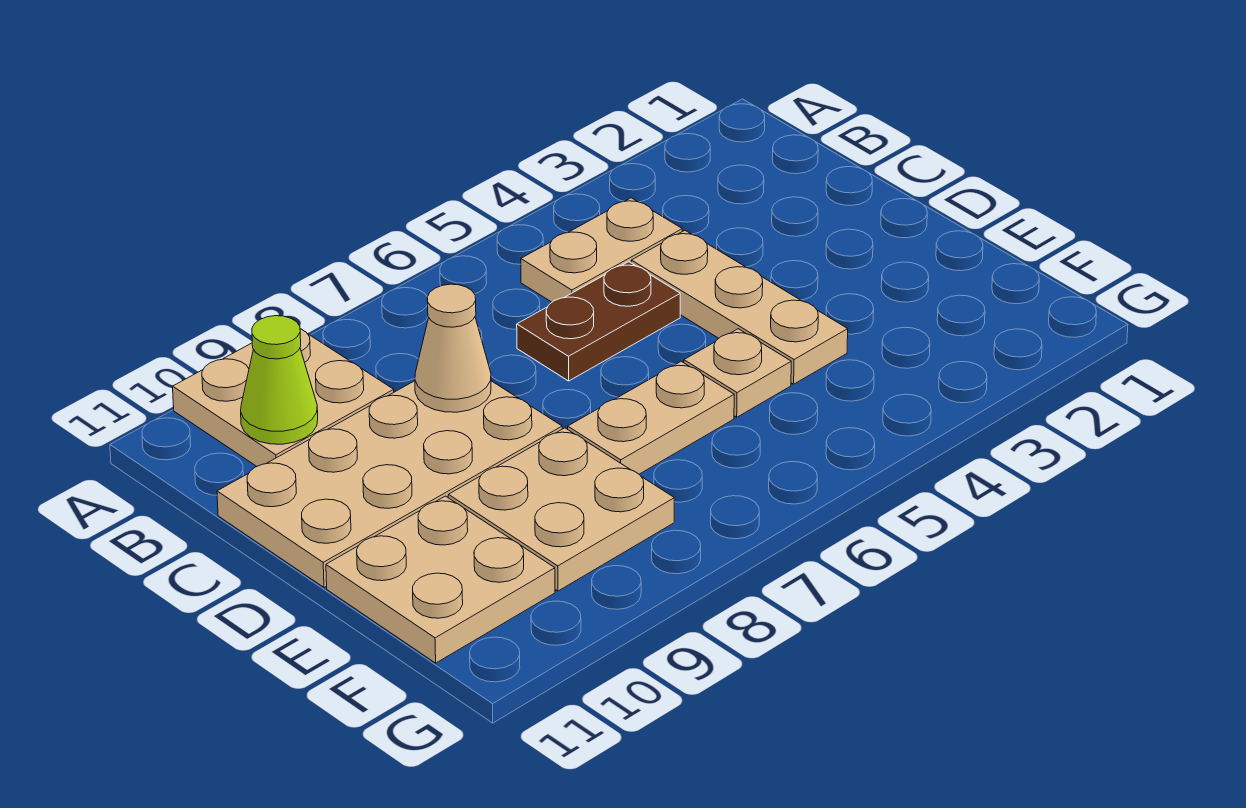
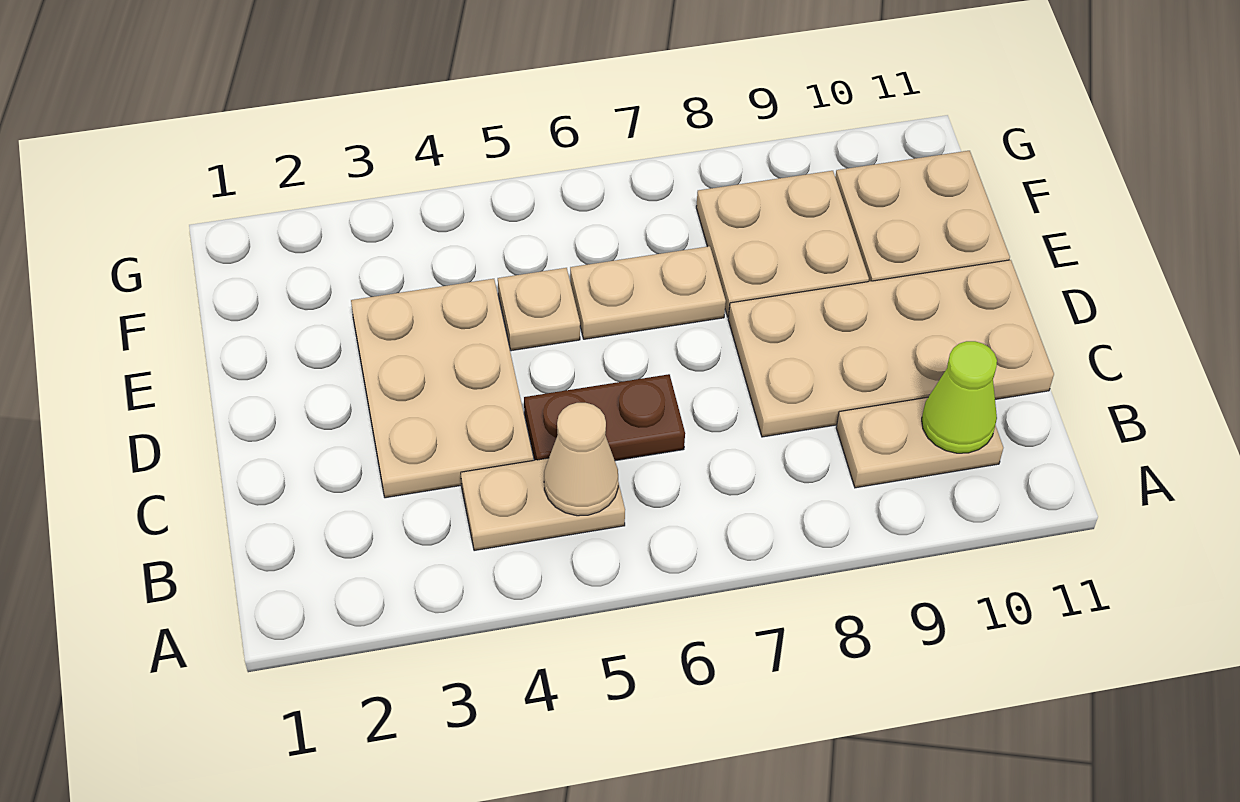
tan plate A9:B10 level 1 -> tan plate B9:B10 level 1
tan plate C4:E4 level 1 -> tan plate C3:E4 level 1
tan cone C8 level 2 -> tan cone B5 level 2

